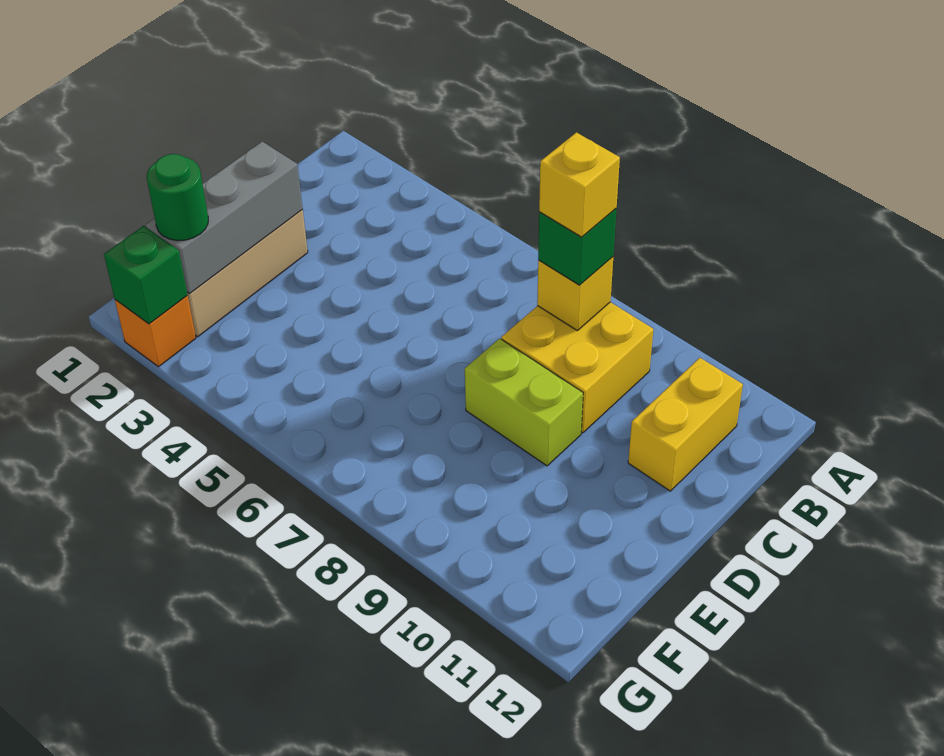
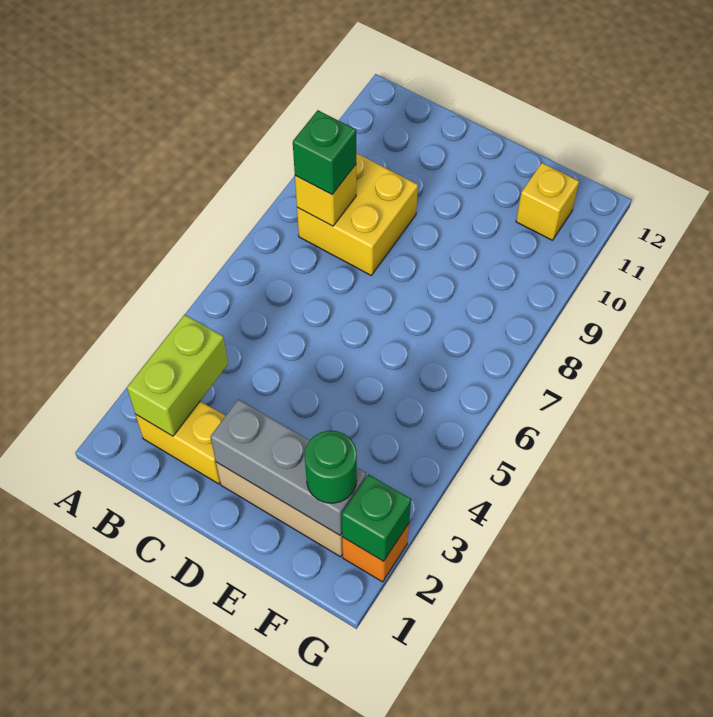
yellow brick B8 level 4 -> yellow brick F11 level 1
yellow brick B11:C11 level 1 -> yellow brick B2:C2 level 1
lime brick D8:D9 level 1 -> lime brick B2:B3 level 2

